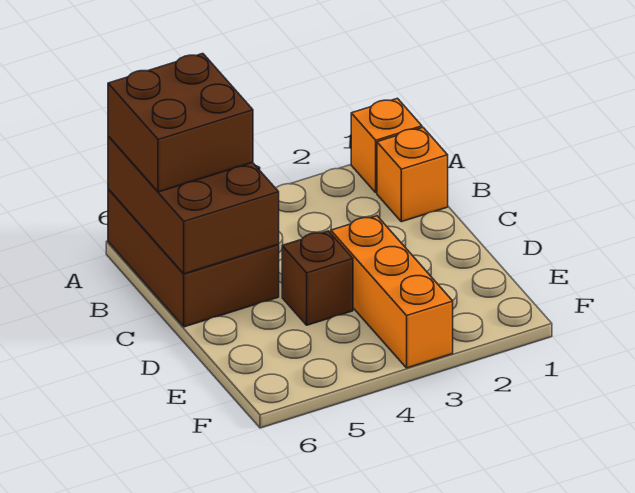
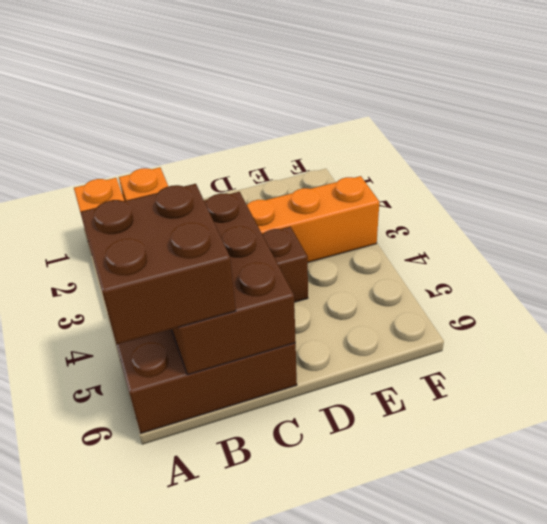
brown brick A5:C6 level 2 -> brown brick B4:C6 level 2

